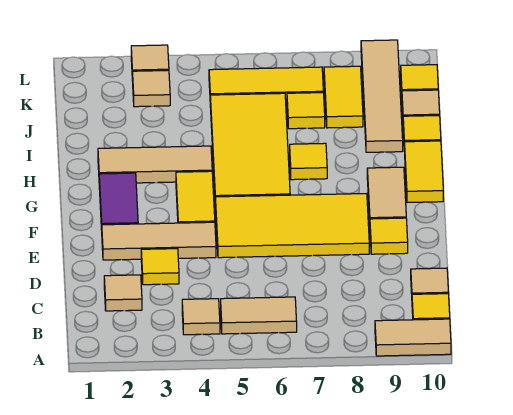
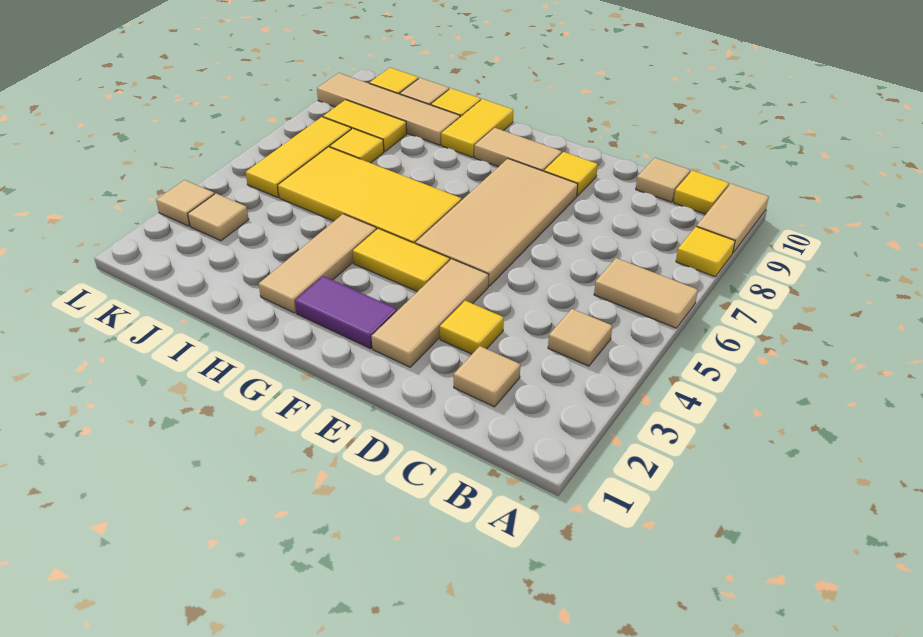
tan tile B5:B6 level 1 -> tan tile A6:B6 level 1
yellow tile E5:F8 level 1 -> tan tile E5:F8 level 1
yellow tile G10:H10 level 1 -> yellow tile H9:H10 level 1
yellow tile H7 level 1 -> yellow tile A8 level 1

